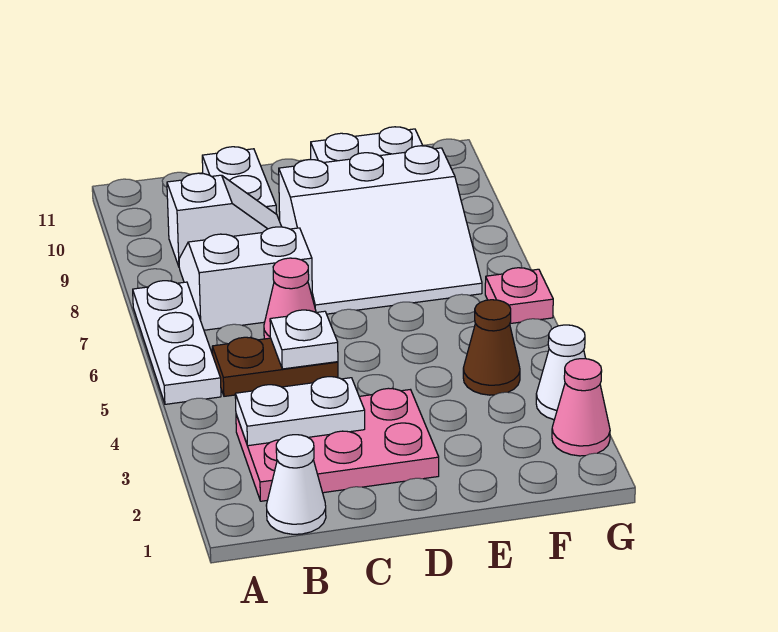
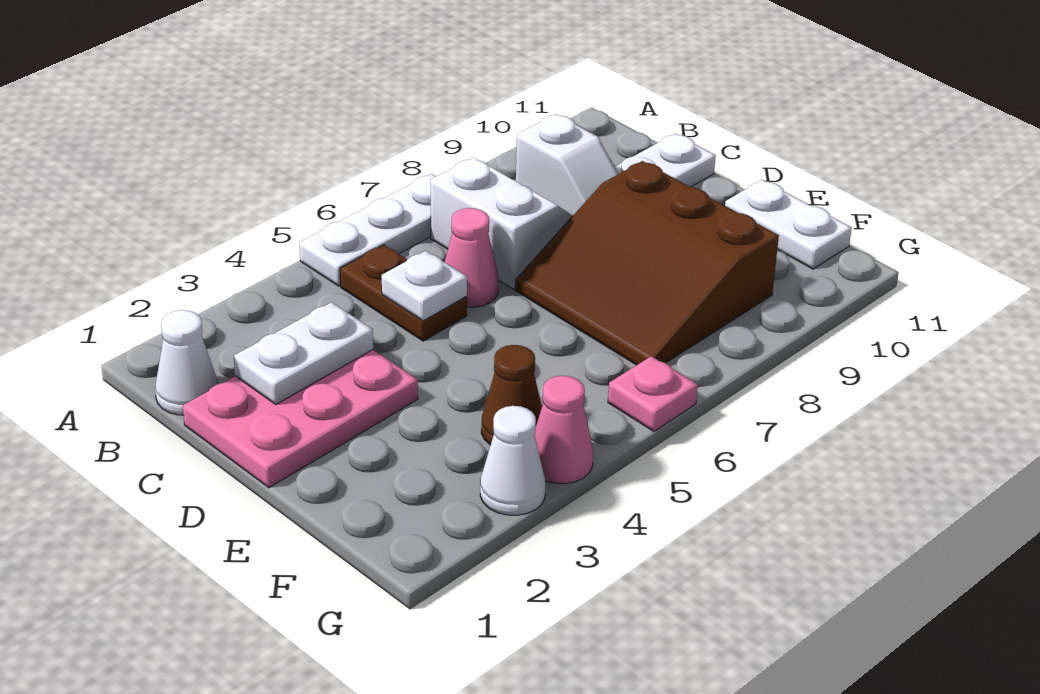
pink plate B2:D3 level 1 -> pink plate C1:D3 level 1
white plate B3:C3 level 2 -> white plate C2:C3 level 2
white slope D7:F9 level 1 top 9 -> brown slope D7:F9 level 1 top 9
pink cone G2 level 1 -> pink cone G4 level 1

